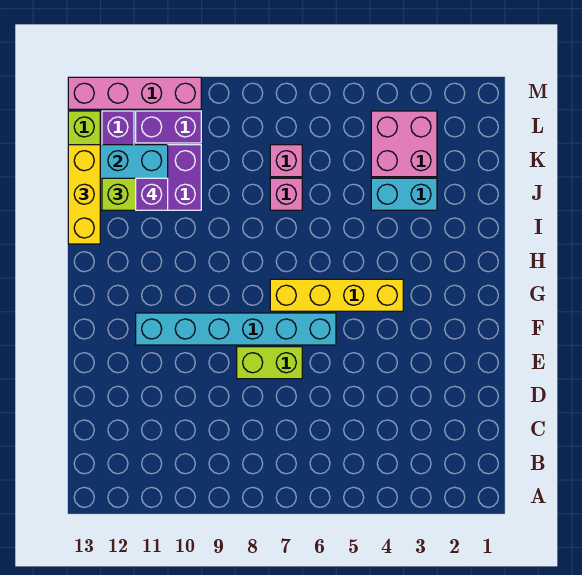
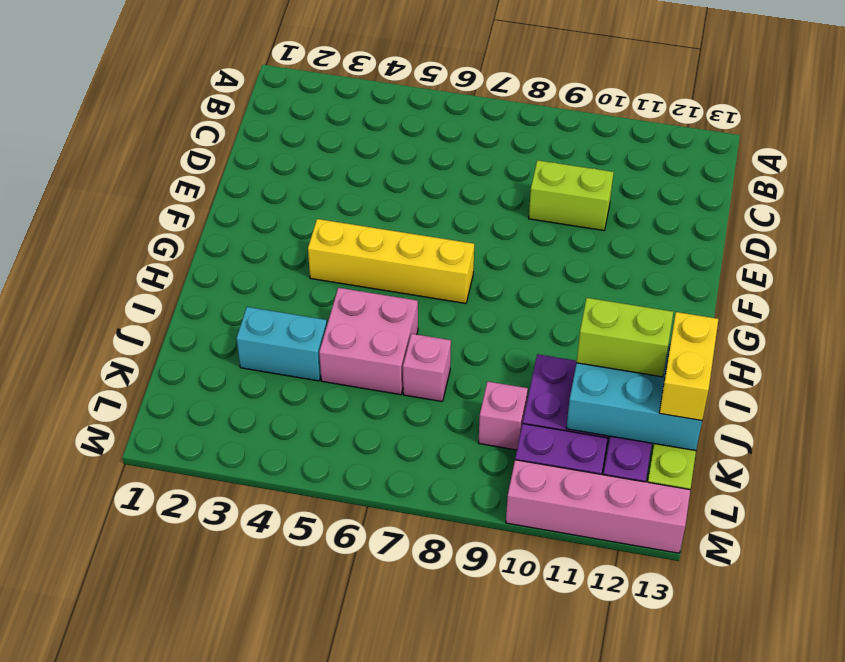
lime brick E7:E8 level 1 -> lime brick D9:D10 level 1
cyan brick F6:F11 level 1 -> none
yellow brick I13:K13 level 3 -> yellow brick J13:K13 level 3
purple brick J11 level 4 -> none
pink brick K3:L4 level 1 -> pink brick I5:J6 level 1
pink brick K7 level 1 -> pink brick K9 level 1

